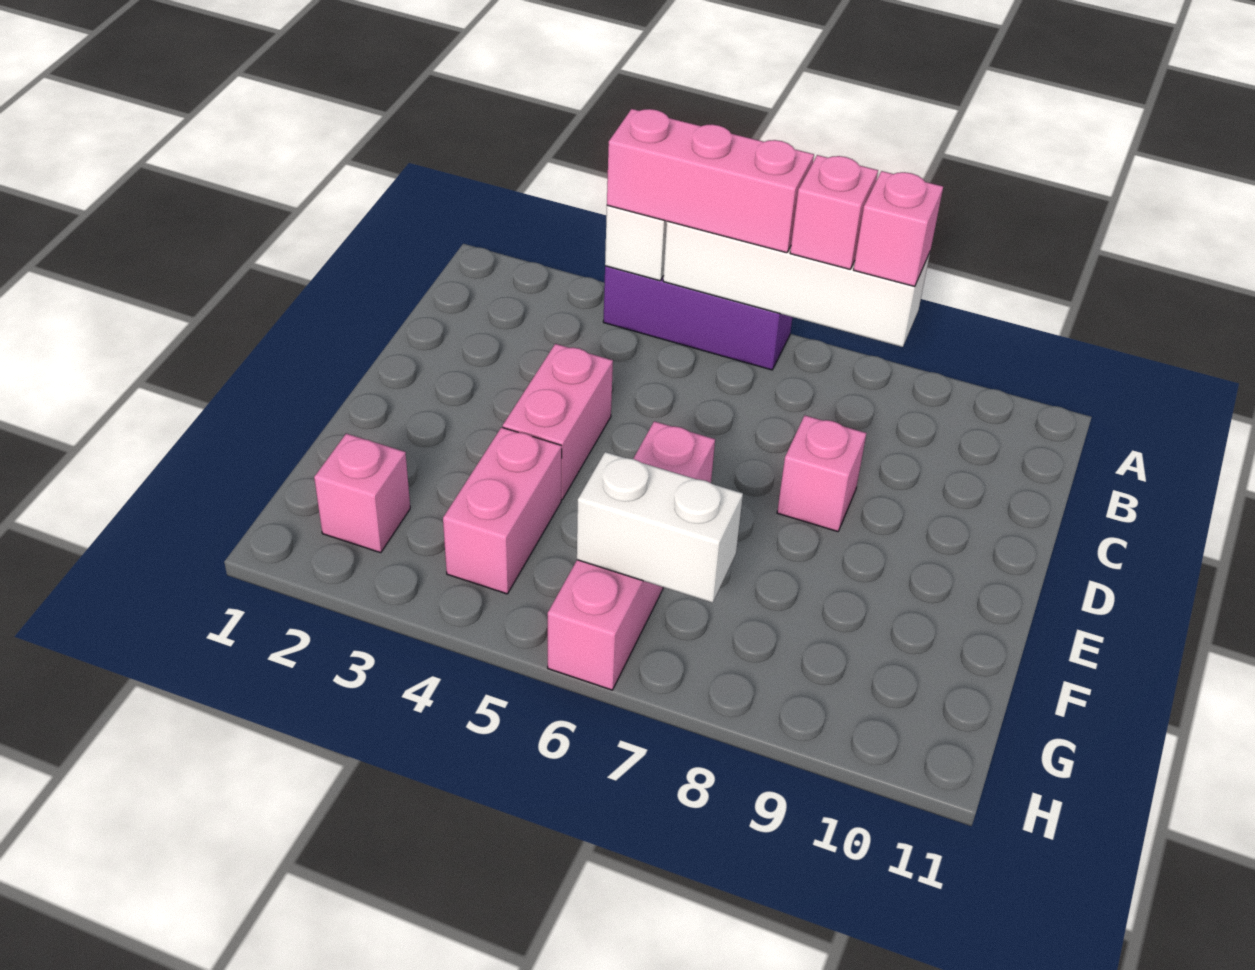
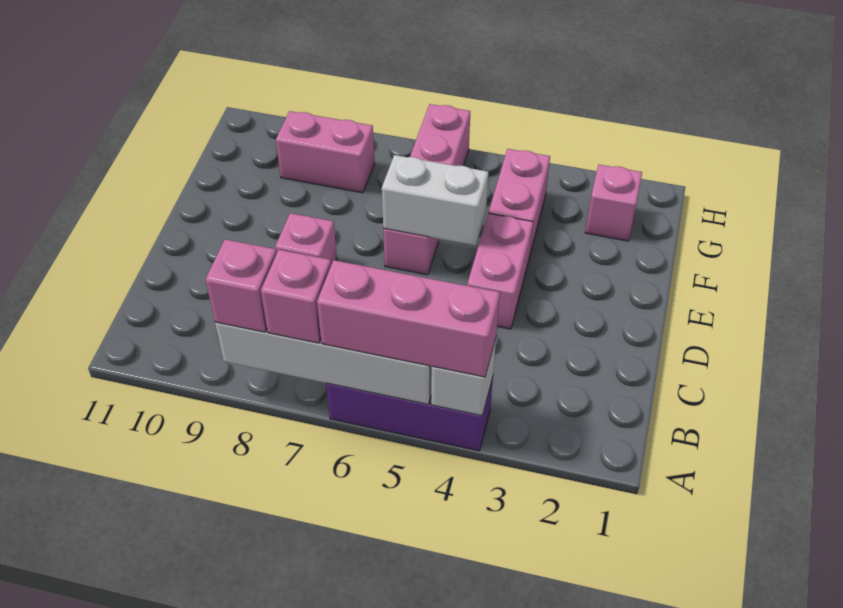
white brick G6:G7 level 2 -> white brick E5:E6 level 2
none -> pink brick G8:G9 level 1

